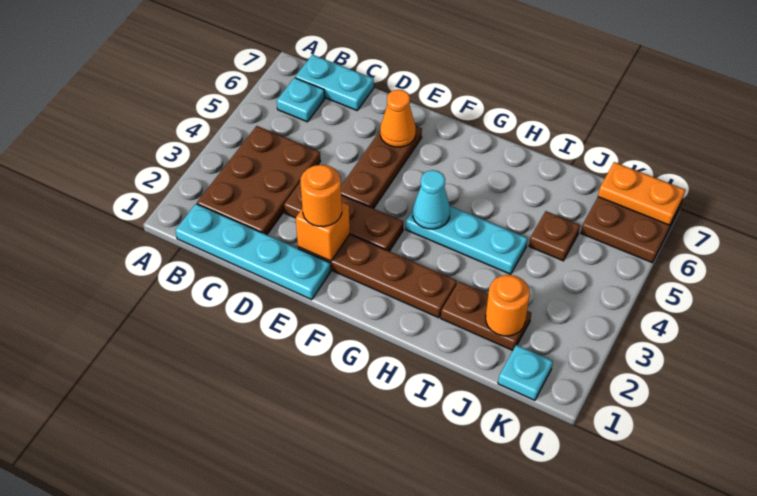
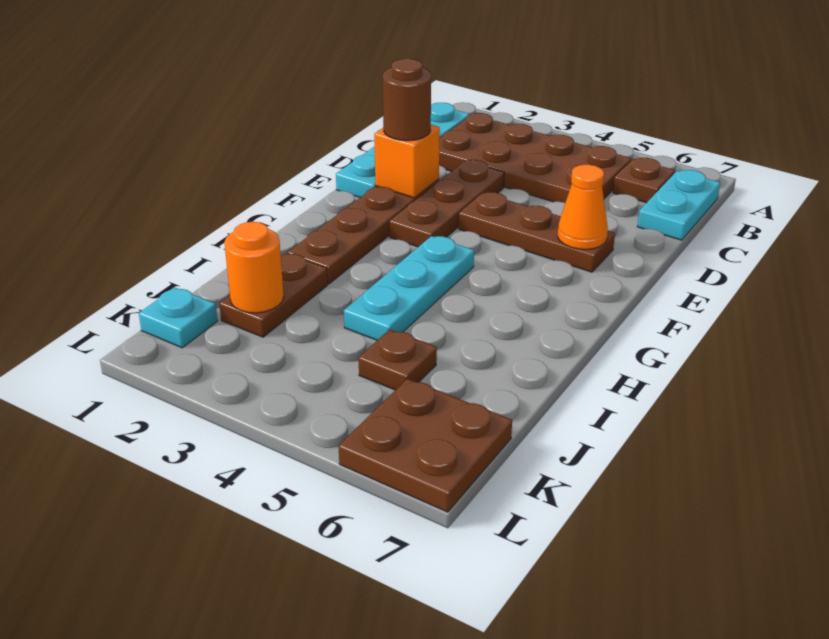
brown plate B2:C4 level 1 -> brown plate B2:C5 level 1
cyan plate B6 level 1 -> brown plate B6 level 1
orange round brick E2 level 3 -> brown round brick E2 level 3
cyan cone G4 level 2 -> none
orange plate K7:L7 level 2 -> none

